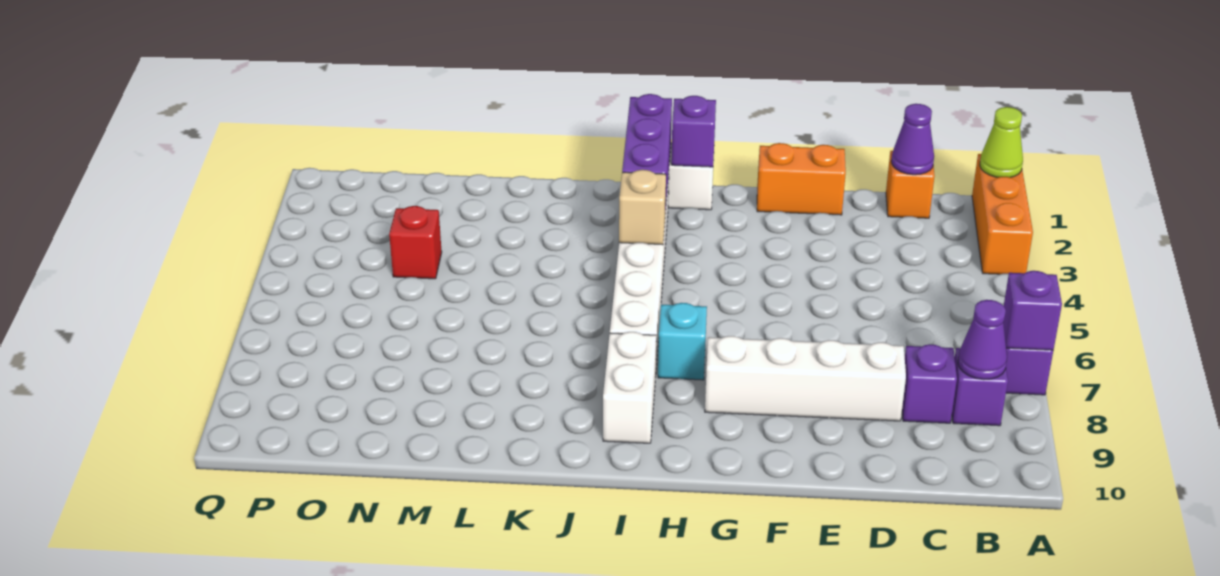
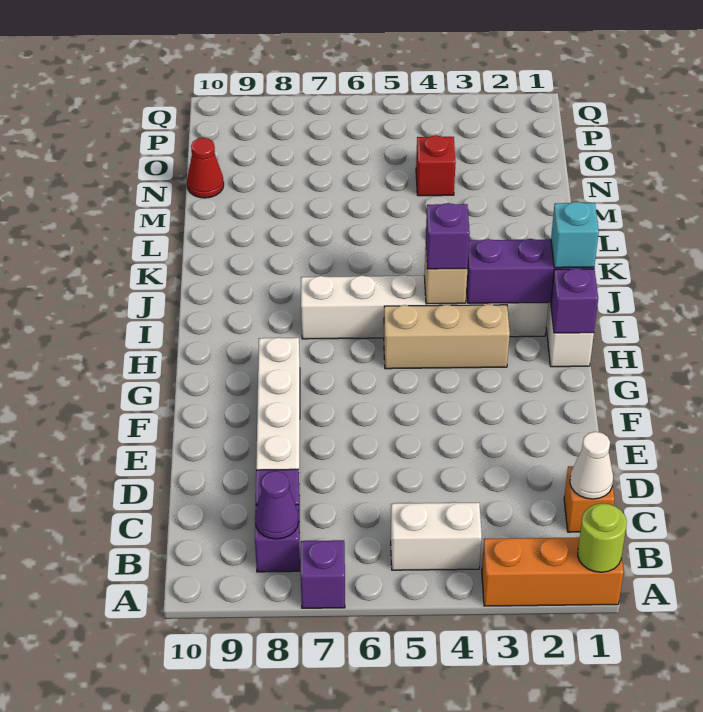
lime cone A1 level 2 -> lime round brick A1 level 2
purple brick A7 level 2 -> purple brick I4 level 3
purple cone C1 level 2 -> white cone C1 level 2
orange brick E1:F1 level 1 -> none
none -> tan brick H3:H5 level 1
cyan brick H7 level 1 -> cyan brick I1 level 3
white brick I8:I9 level 1 -> white brick B4:B5 level 1
none -> red cone N10 level 1

